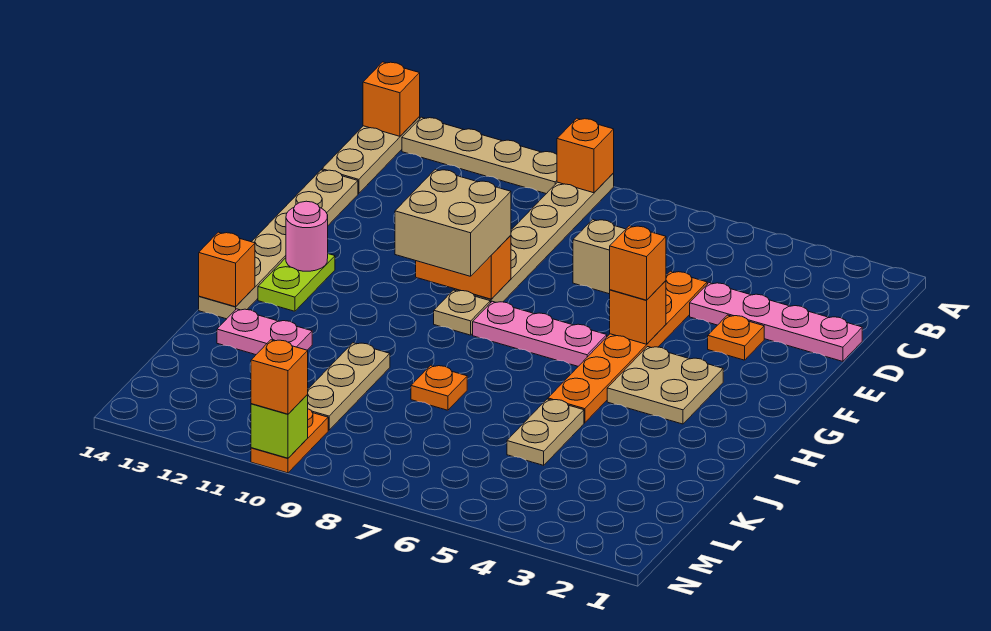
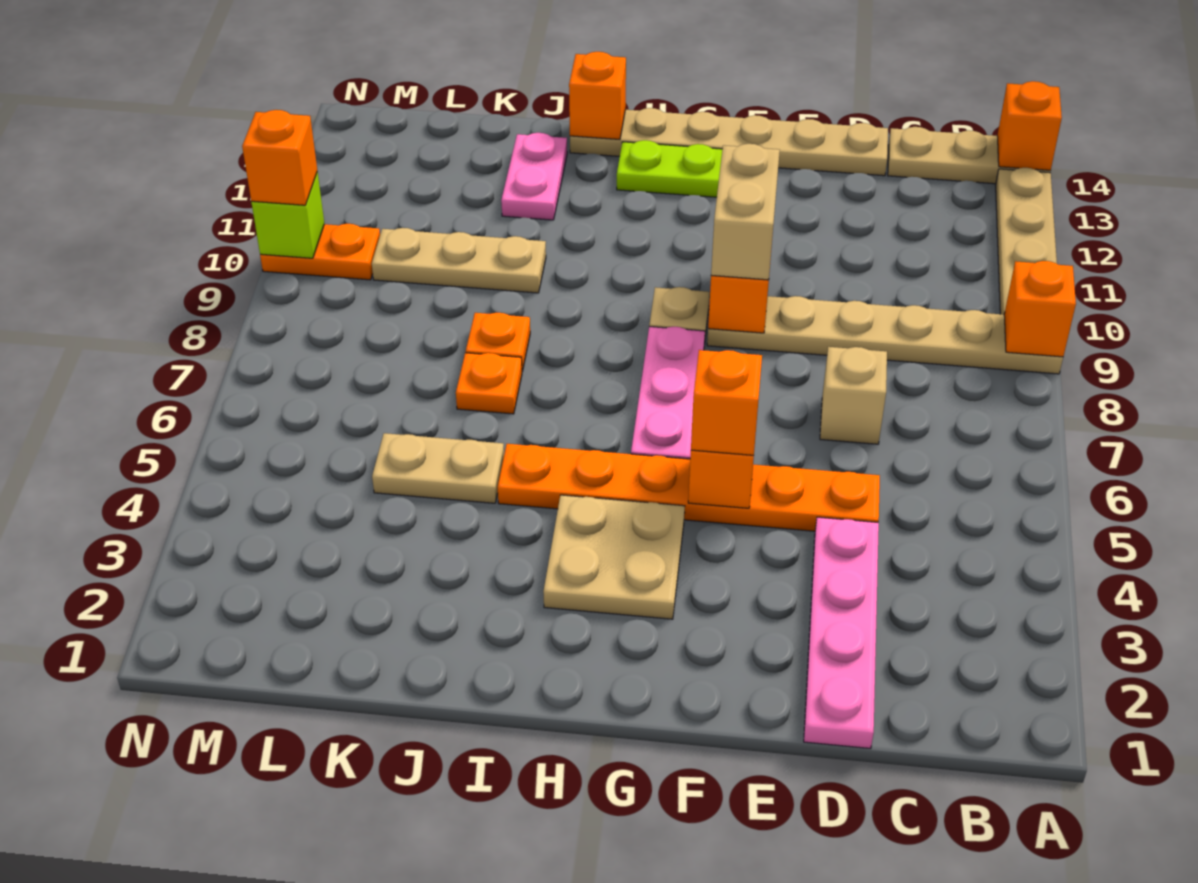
orange plate E3 level 1 -> orange plate J7 level 1
tan brick F9:G10 level 3 -> tan brick F9:F10 level 3
pink round brick G13 level 2 -> none

